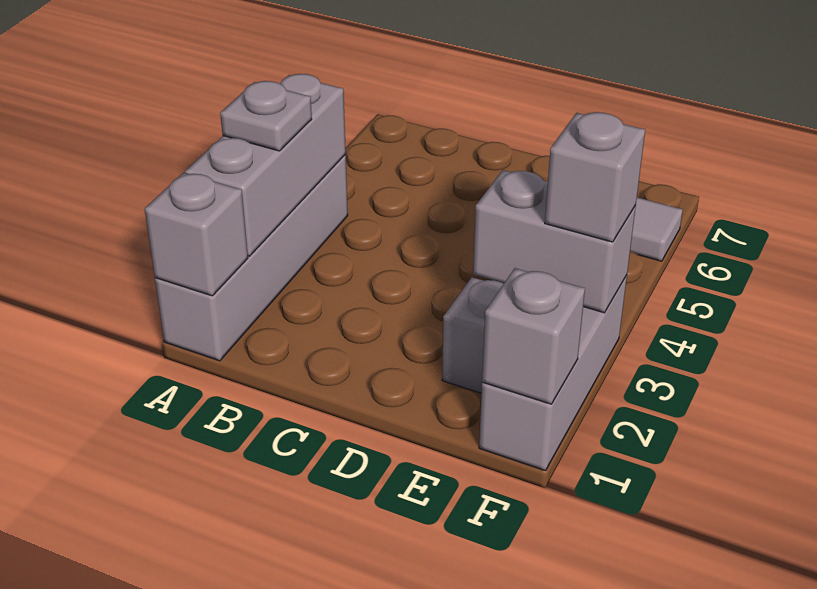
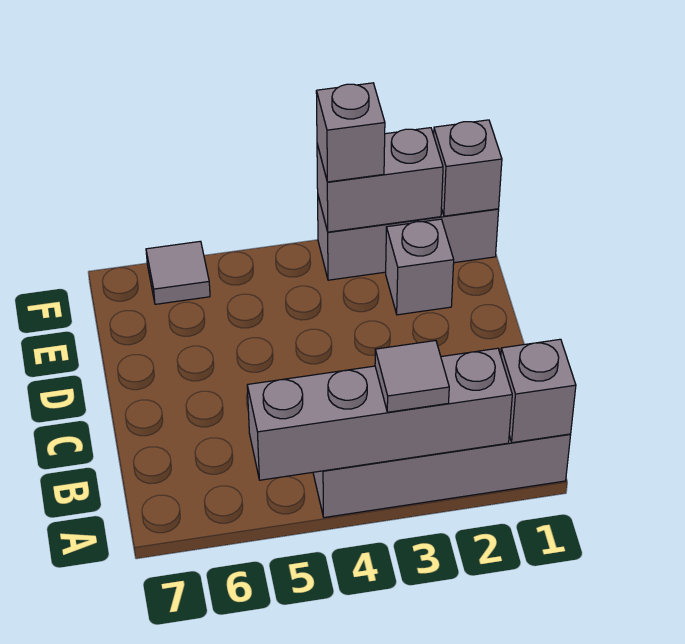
grey brick A2:A4 level 2 -> grey brick A2:A5 level 2
grey plate A3 level 3 -> grey tile A3 level 3
grey brick E3:F3 level 2 -> grey brick F2:F3 level 2

